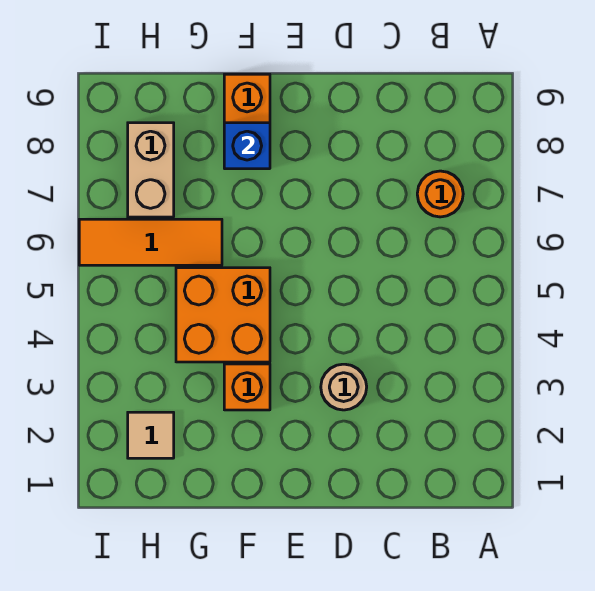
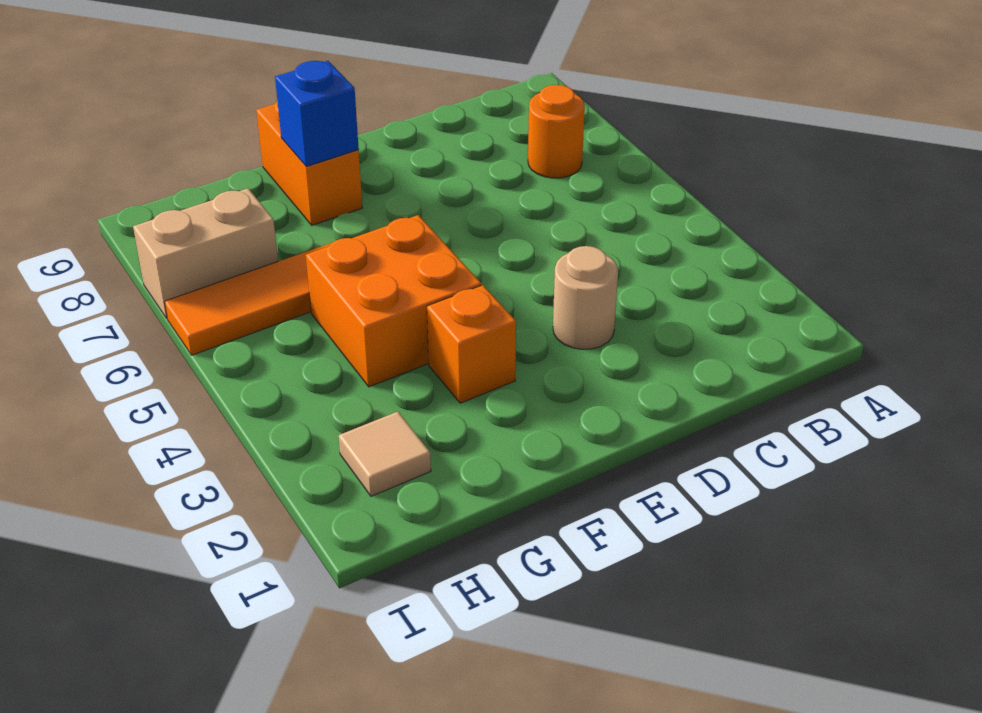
tan brick H7:H8 level 1 -> tan brick H7:I7 level 1

